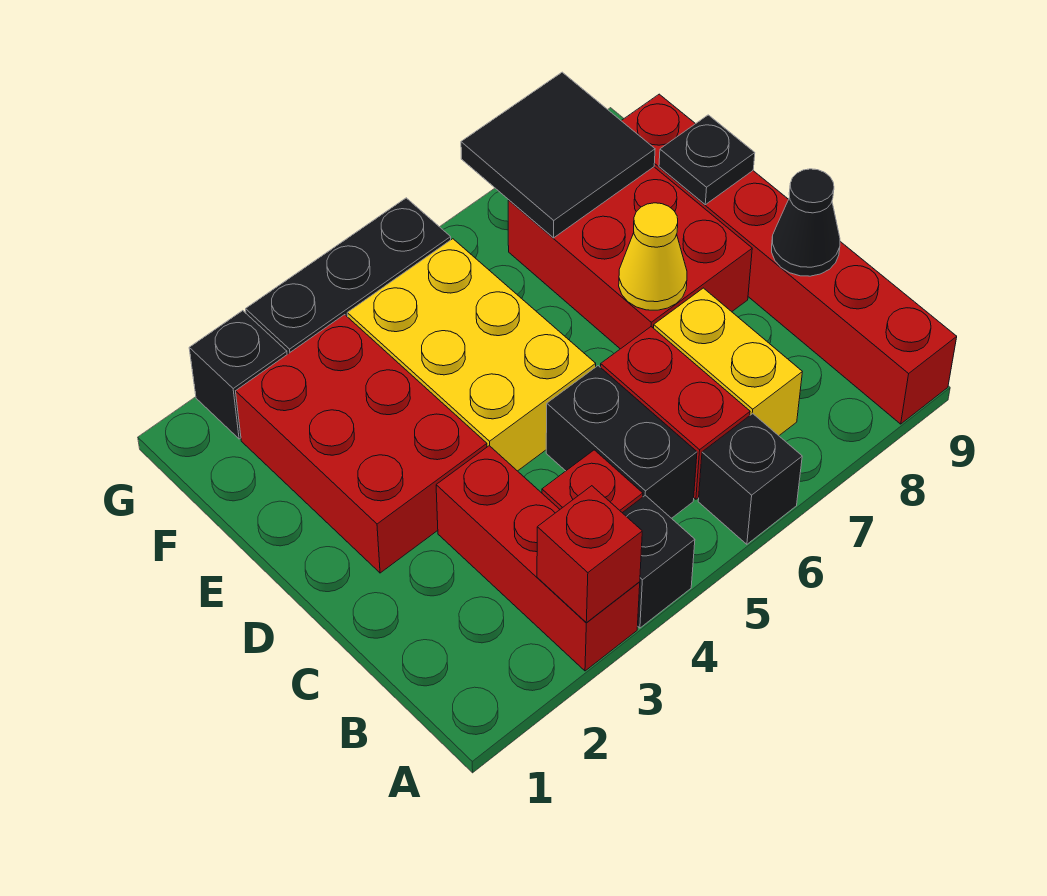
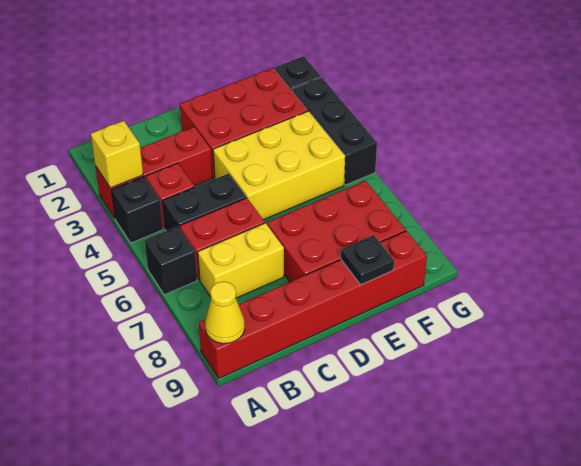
red brick A3 level 2 -> yellow brick A3 level 2
black cone C9 level 2 -> none
yellow cone D7 level 2 -> yellow cone A9 level 2
black tile F7:G8 level 2 -> none

